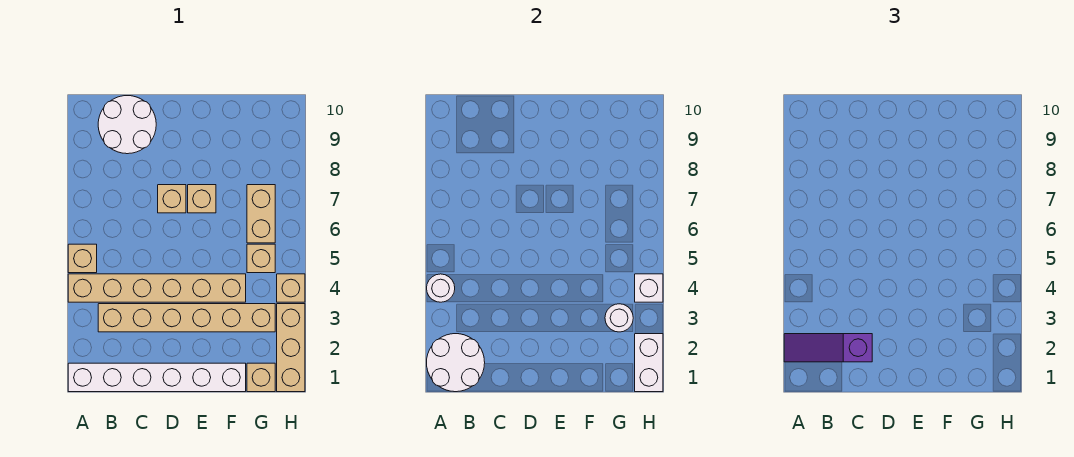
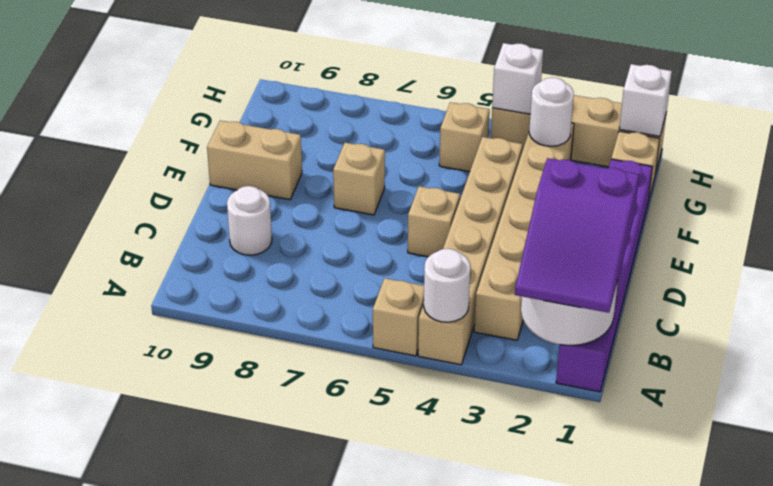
white brick A1:F1 level 1 -> purple brick A1:F1 level 1
purple slope A2:C2 level 3 top C -> purple slope A1:C2 level 3 top C
white round brick B9:C10 level 1 -> white round brick C9 level 1
tan brick D7 level 1 -> tan brick D5 level 1
tan brick G6:G7 level 1 -> tan brick E9:E10 level 1
white brick H1:H2 level 2 -> white brick H1 level 2

